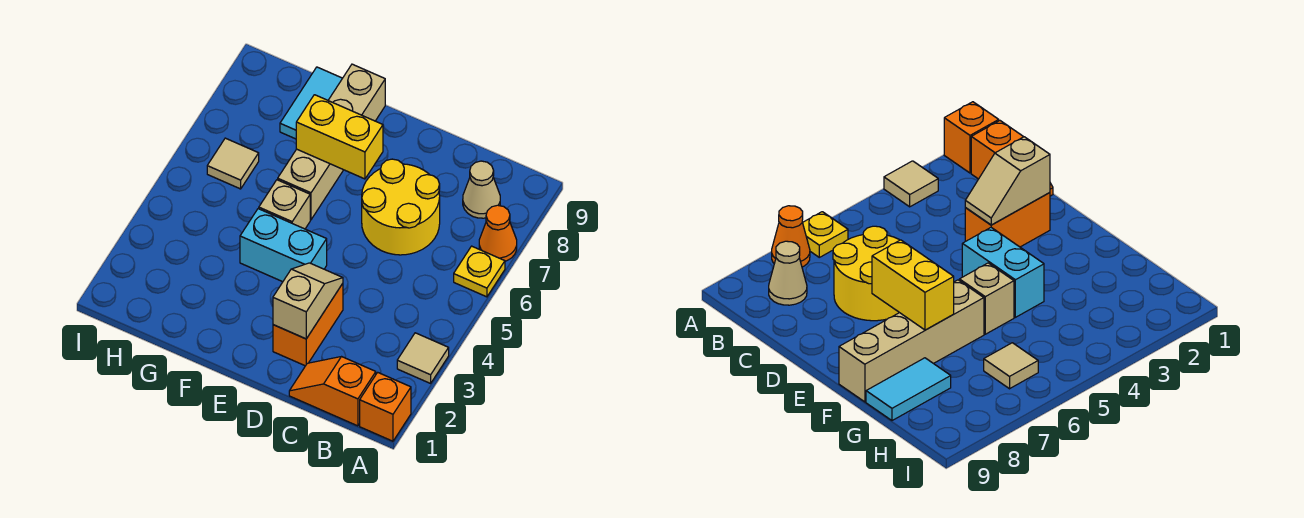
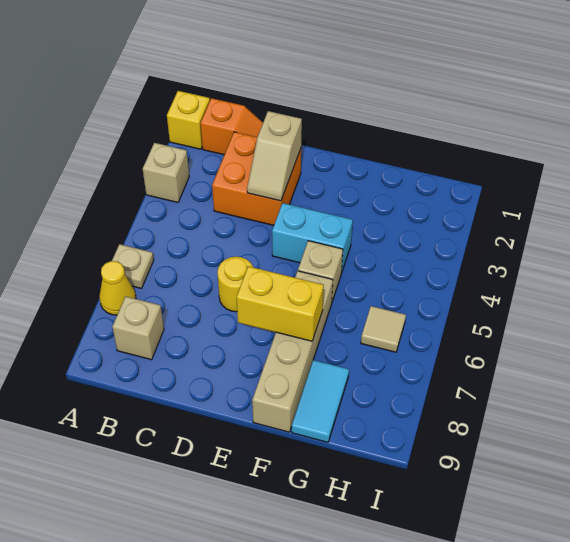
orange brick A1 level 1 -> yellow brick A1 level 1
tan tile A3 level 1 -> tan brick A3 level 1
yellow plate A6 level 1 -> tan plate A6 level 1
orange cone A7 level 1 -> yellow cone A7 level 1
tan cone B8 level 1 -> tan brick B8 level 1
yellow round brick C6:D7 level 1 -> yellow round brick D6 level 1
orange brick D2:D3 level 1 -> orange brick C2:D3 level 1

